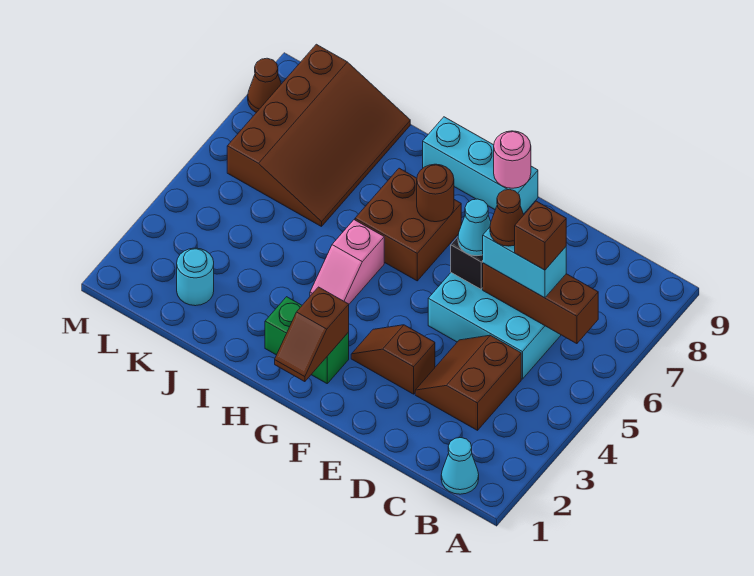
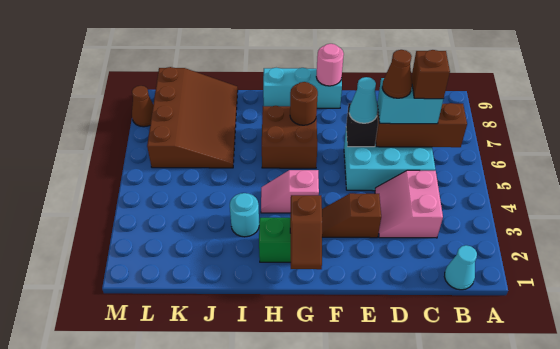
brown slope C3:D4 level 1 top C -> pink slope C3:D4 level 1 top C
pink slope H4:H5 level 1 top 5 -> pink slope G4:H4 level 1 top G
cyan round brick K2 level 1 -> cyan round brick I3 level 1

